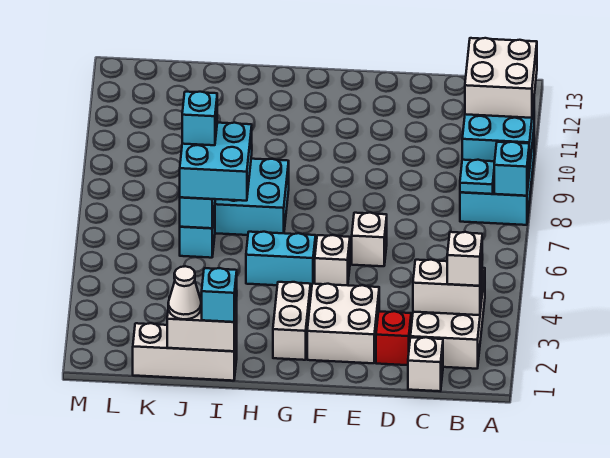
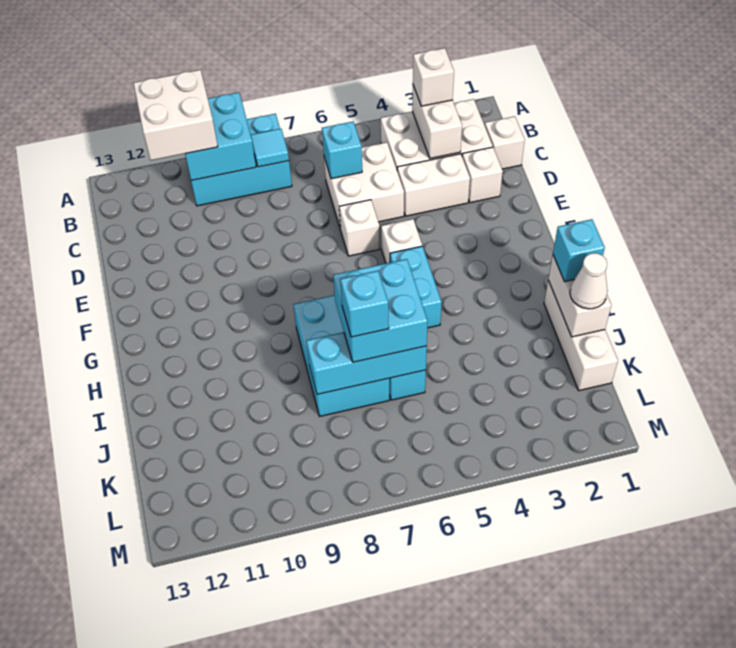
cyan brick A8 level 2 -> cyan brick C6 level 2
cyan plate B8 level 2 -> cyan tile B8 level 2
red brick D2 level 1 -> white brick D2 level 1
white brick E2:F3 level 1 -> white brick C5:D6 level 1
white brick G2:G3 level 1 -> white brick D3:D4 level 1

